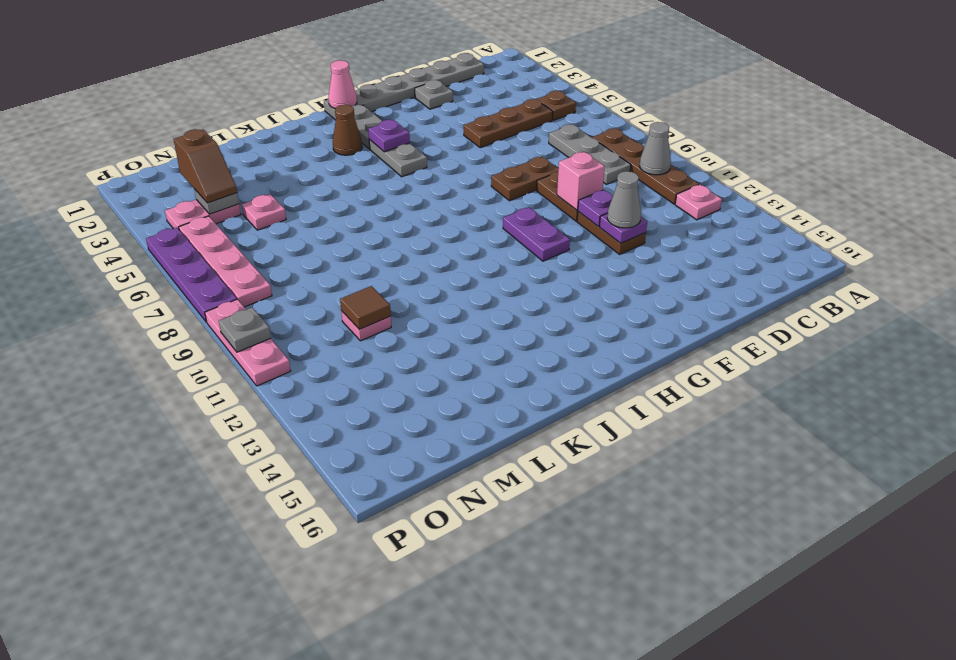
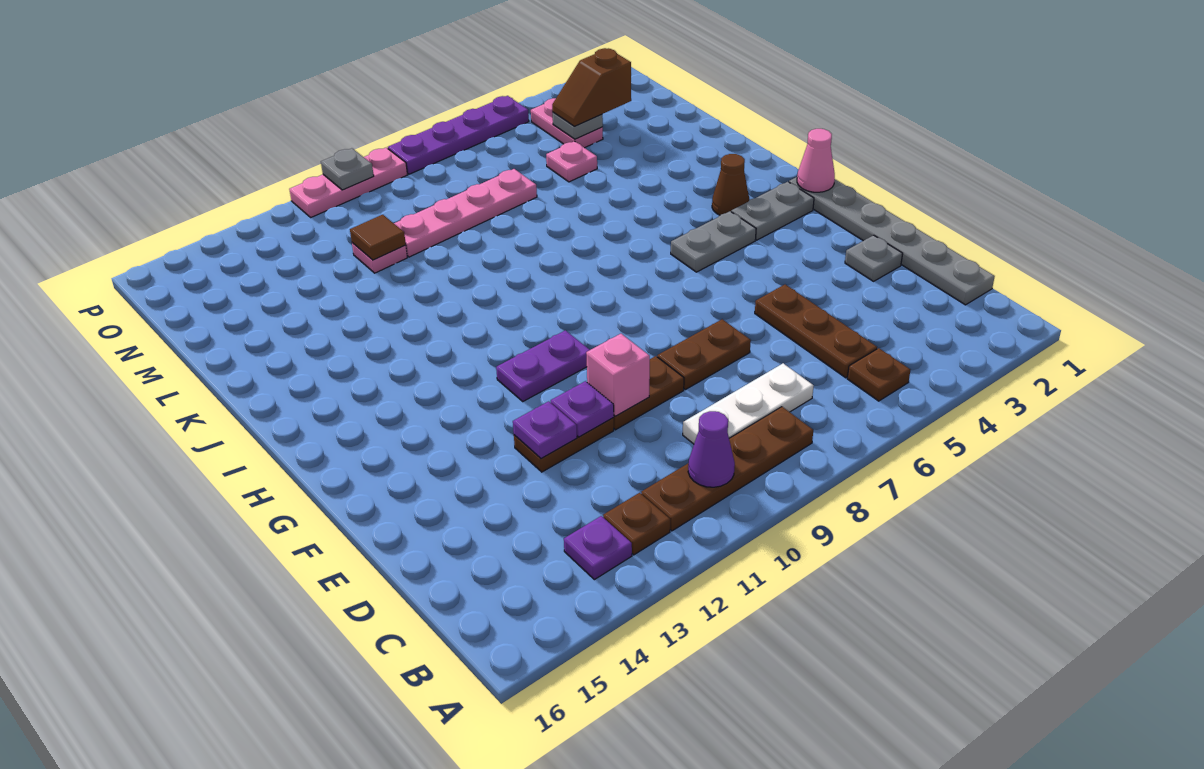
grey cone B10 level 2 -> purple cone B10 level 2
pink plate B12 level 1 -> brown plate B12 level 1
grey plate C7:C9 level 1 -> white plate C7:C9 level 1
brown plate E8:F8 level 1 -> brown plate E7:E8 level 1
grey cone E12 level 3 -> none
purple plate H4 level 2 -> purple plate B13 level 1
pink plate O5:O8 level 1 -> pink plate M7:M10 level 1

